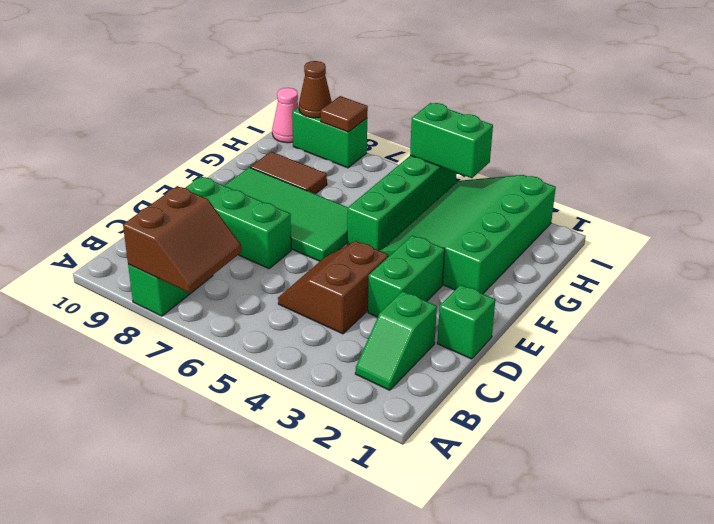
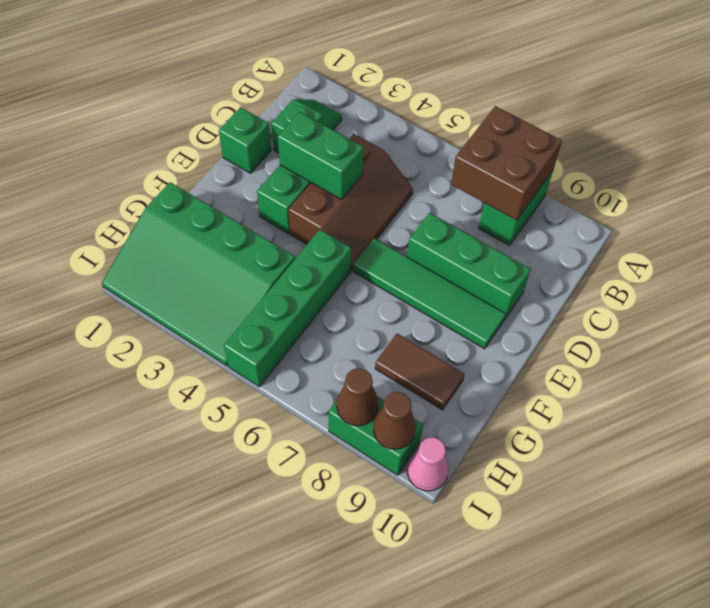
brown slope A7:B8 level 2 top 8 -> brown brick A7:B8 level 2
brown slope C4:D5 level 1 top 4 -> brown slope C4:E5 level 1 top 4
green tile E6:F9 level 1 -> green tile E6:E9 level 1
green slope F2:I4 level 1 top 2 -> green slope G1:I4 level 1 top G
green brick I4:I5 level 2 -> green brick D3:D4 level 2
brown tile I8 level 2 -> brown cone I8 level 2

